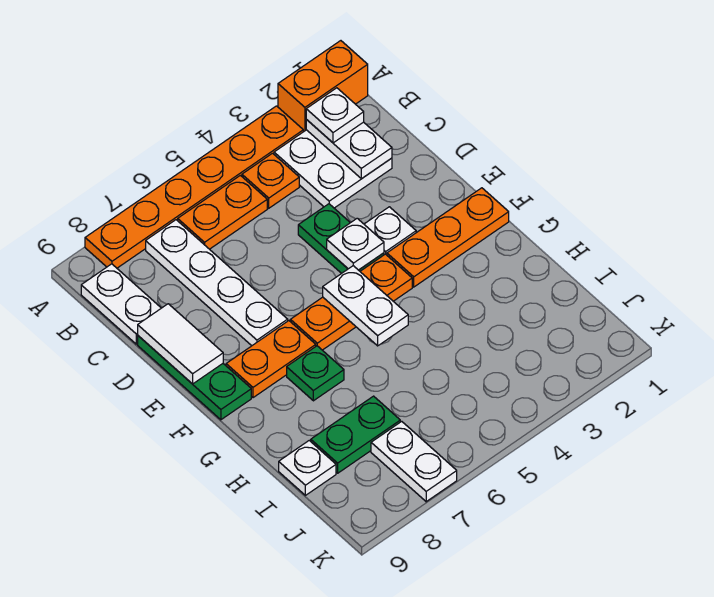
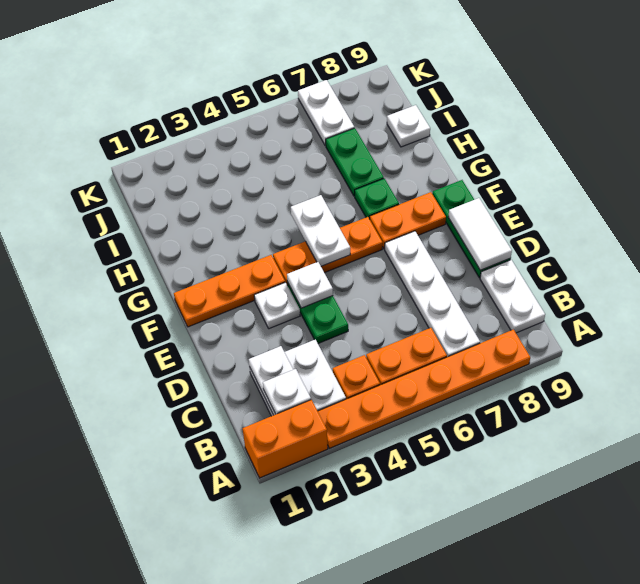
green plate I7:I8 level 1 -> green plate H7:I7 level 1

